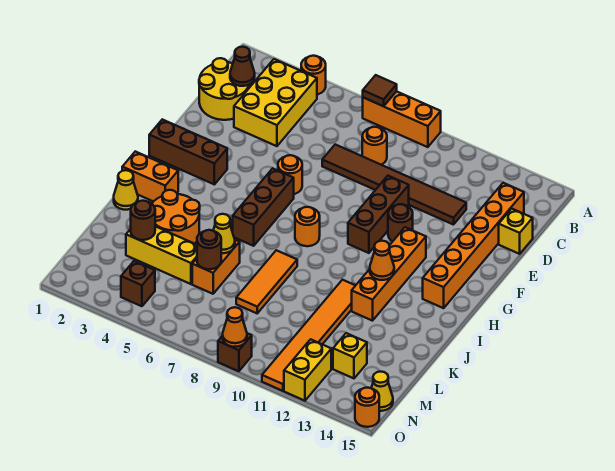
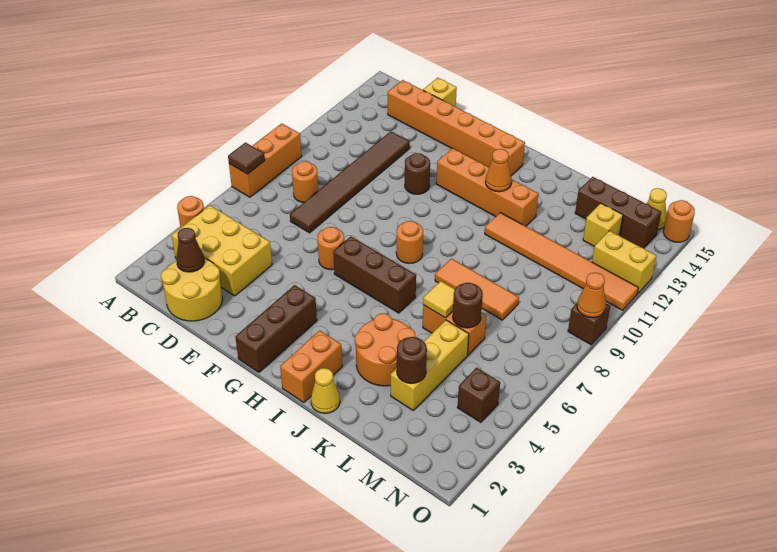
brown brick E10:G10 level 1 -> brown brick L14:N14 level 1
yellow cone K6 level 2 -> yellow tile K6 level 2

